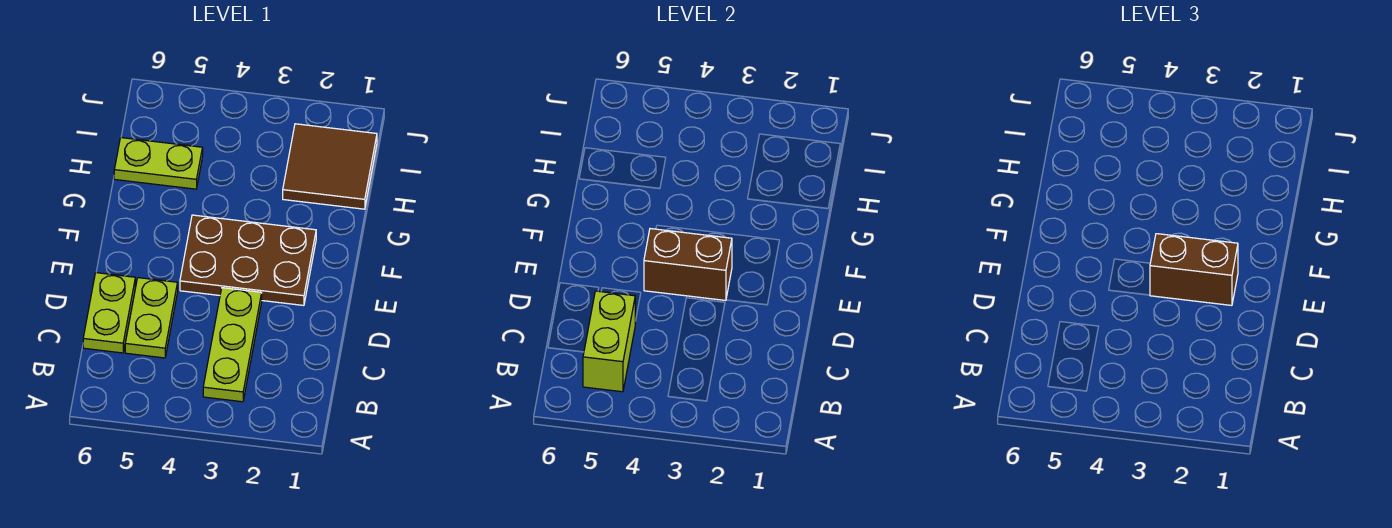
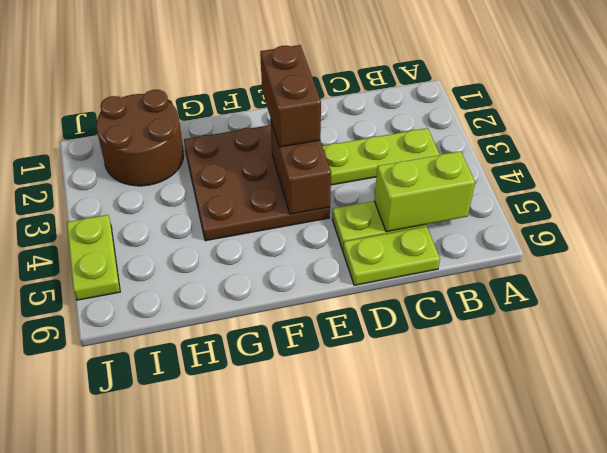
brown plate E2:F4 level 1 -> brown plate E2:G4 level 1
brown tile H1:I2 level 1 -> brown round brick H1:I2 level 1
lime plate H5:H6 level 1 -> lime plate J4:J5 level 1

